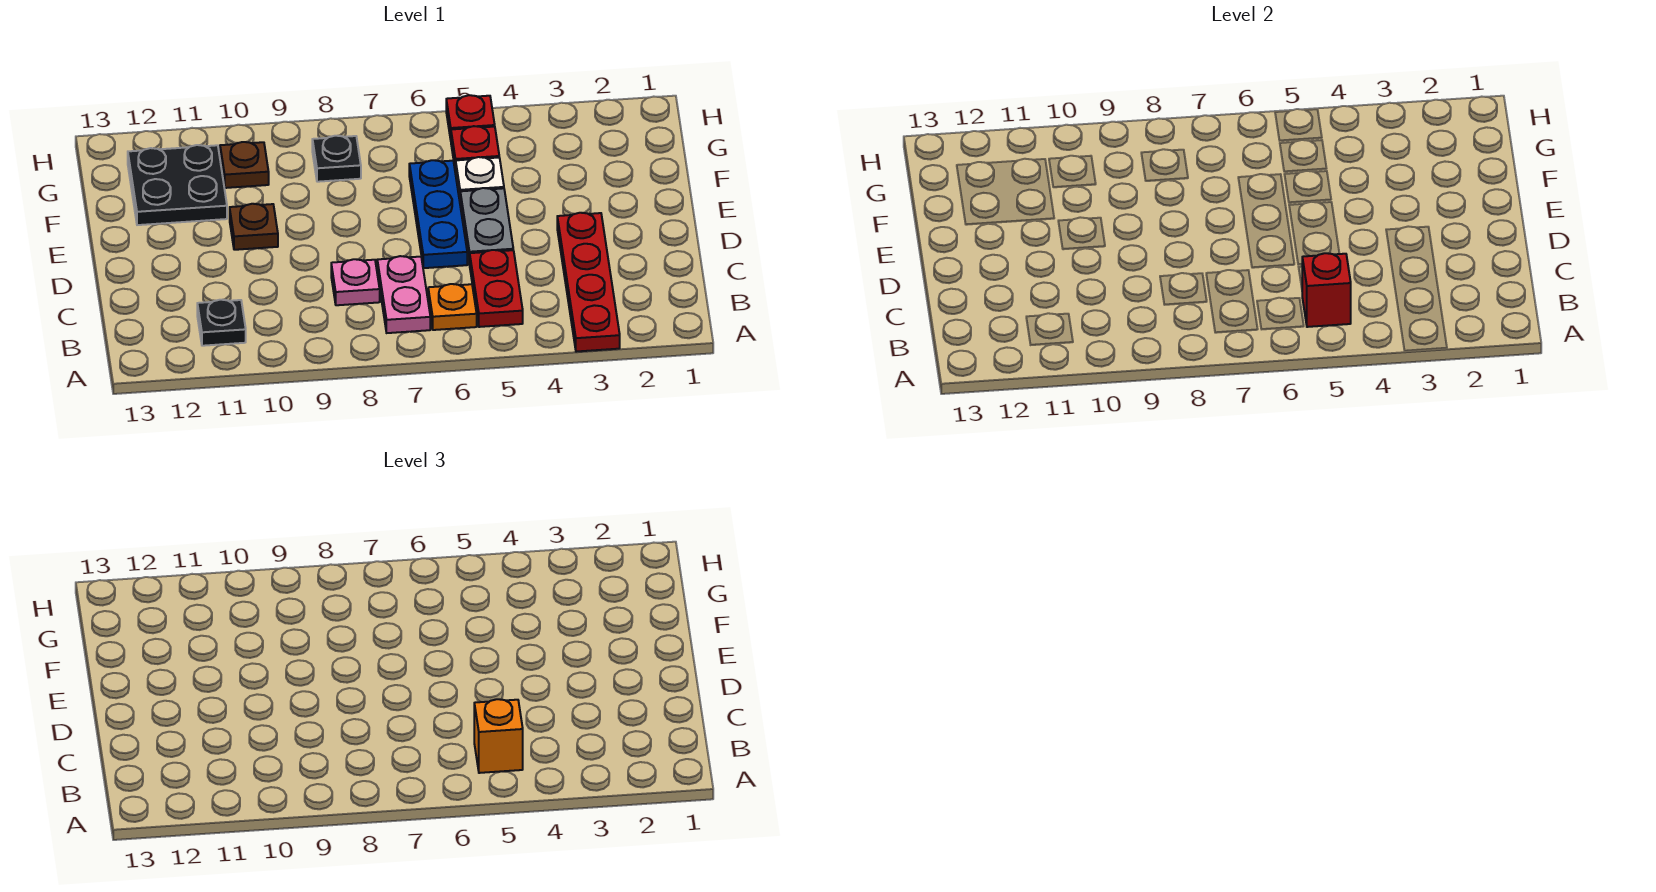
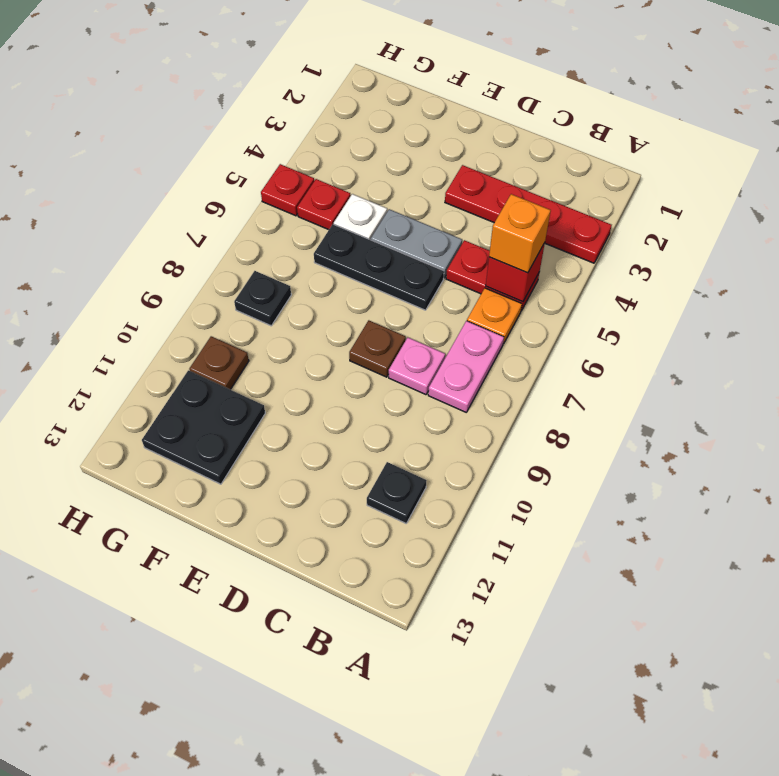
pink plate B7:C7 level 1 -> pink plate B7:B8 level 1
blue plate D6:F6 level 1 -> black plate D6:F6 level 1
brown plate E10 level 1 -> brown plate D8 level 1

